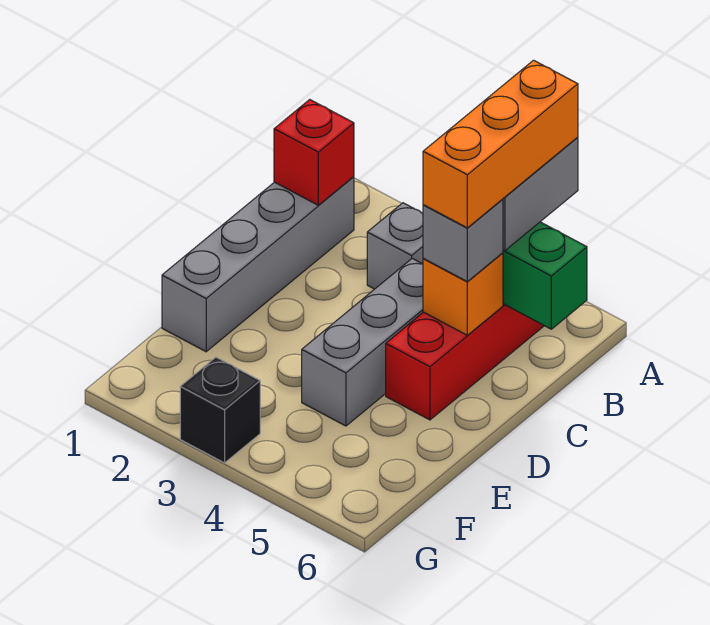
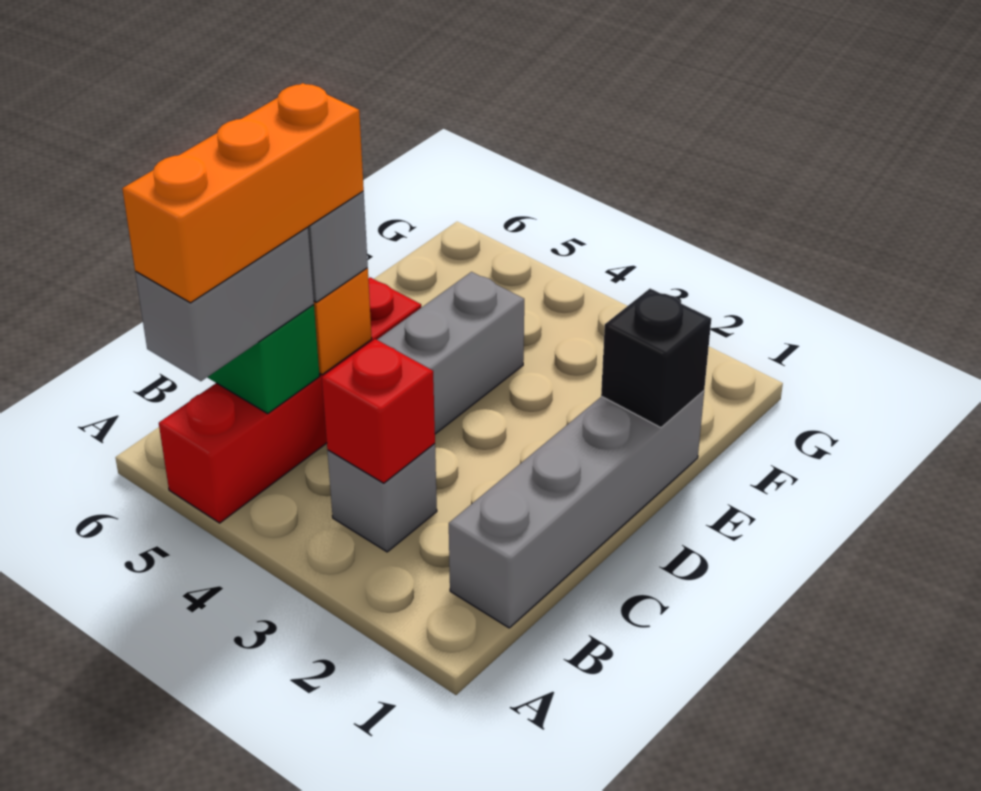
red brick B1 level 2 -> red brick B3 level 2
black brick G3 level 1 -> black brick E1 level 2

